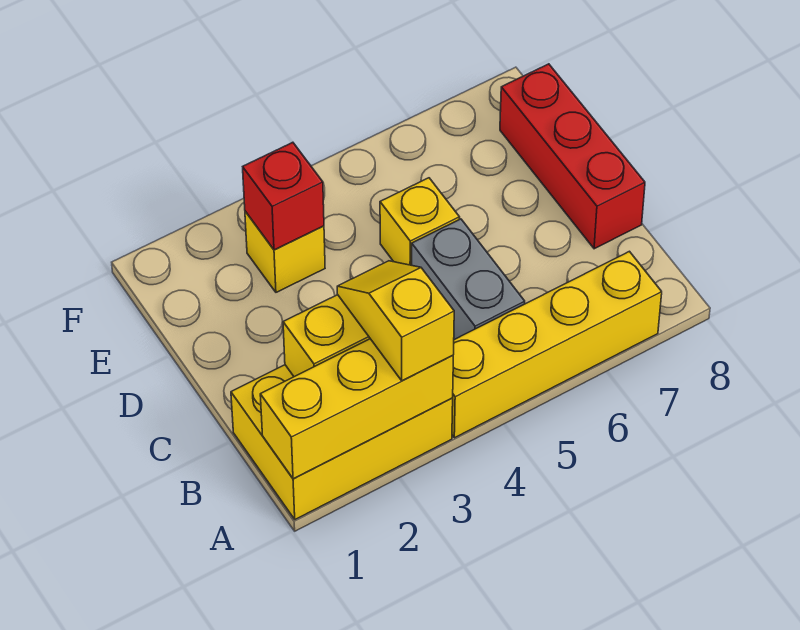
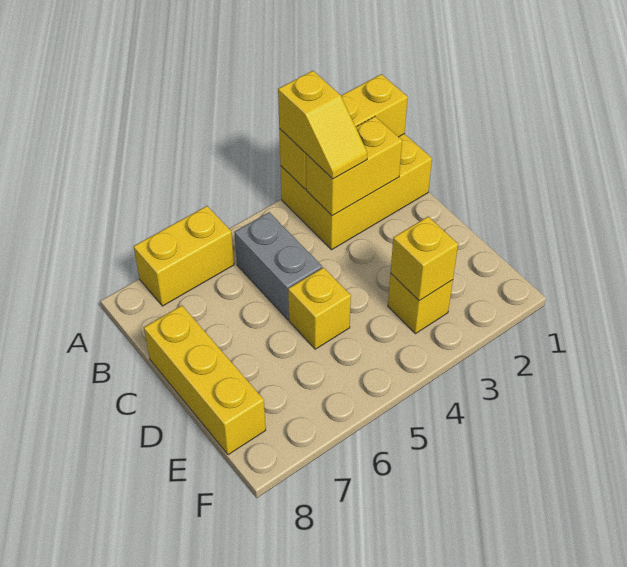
yellow brick A4:A7 level 1 -> yellow brick A6:A7 level 1
red brick C8:E8 level 1 -> yellow brick C8:E8 level 1
red brick E3 level 2 -> yellow brick E3 level 2

